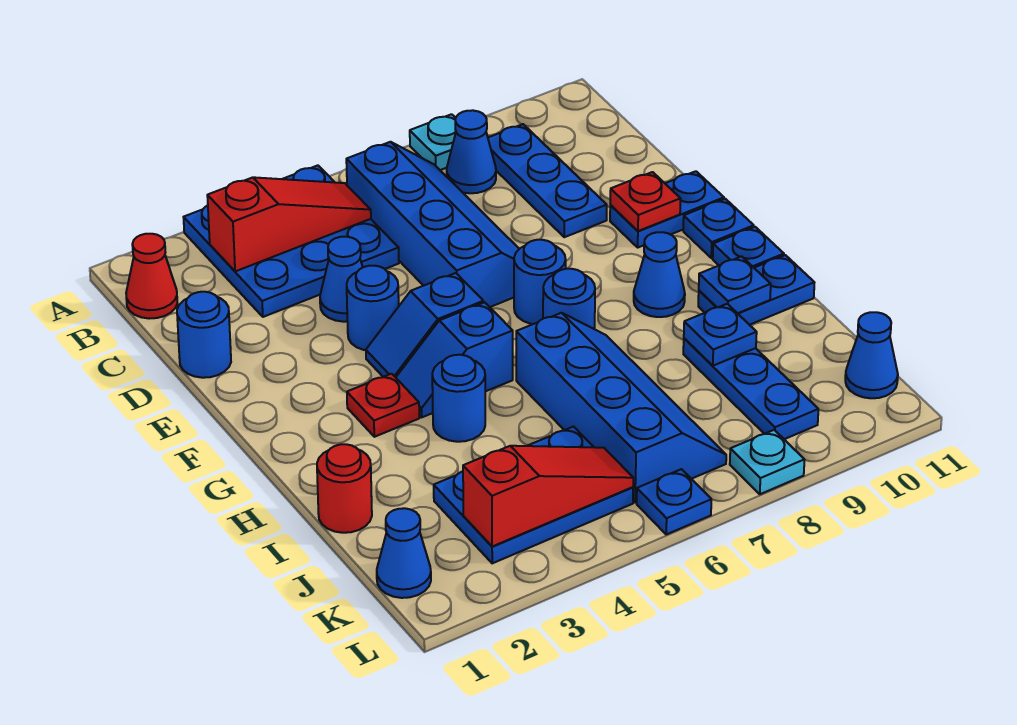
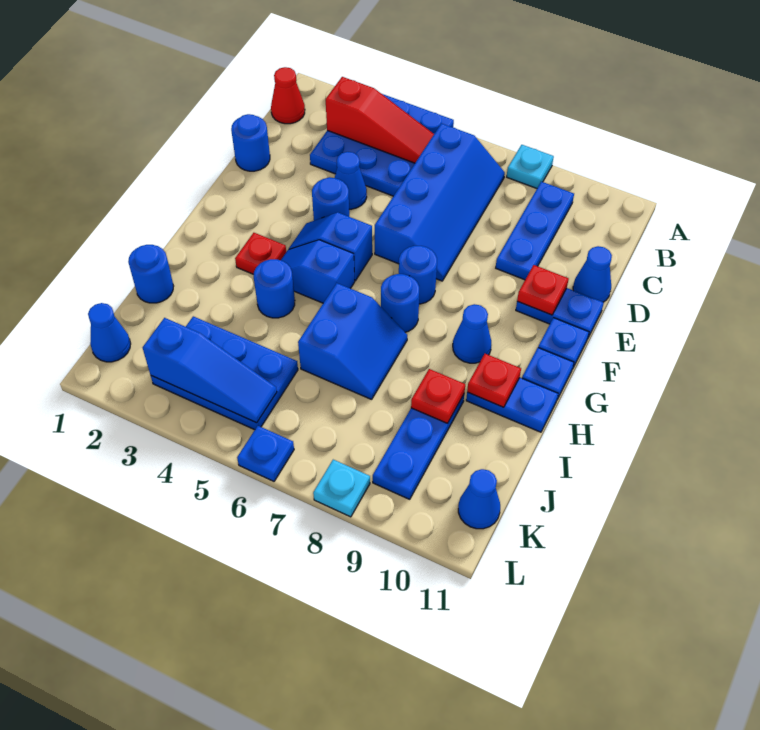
blue cone B8 level 1 -> blue cone D11 level 1
blue slope H6:K7 level 1 top 6 -> blue slope H6:I7 level 1 top 6
blue plate H10 level 2 -> red plate H10 level 2
red round brick I1 level 1 -> blue round brick I1 level 1
blue plate I9 level 2 -> red plate I9 level 2
red slope K3:K5 level 2 top 3 -> blue slope K3:K5 level 2 top 3

